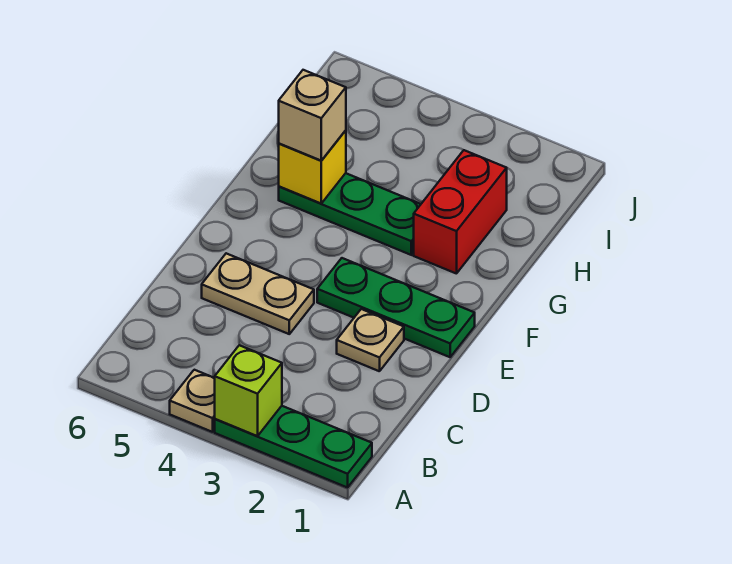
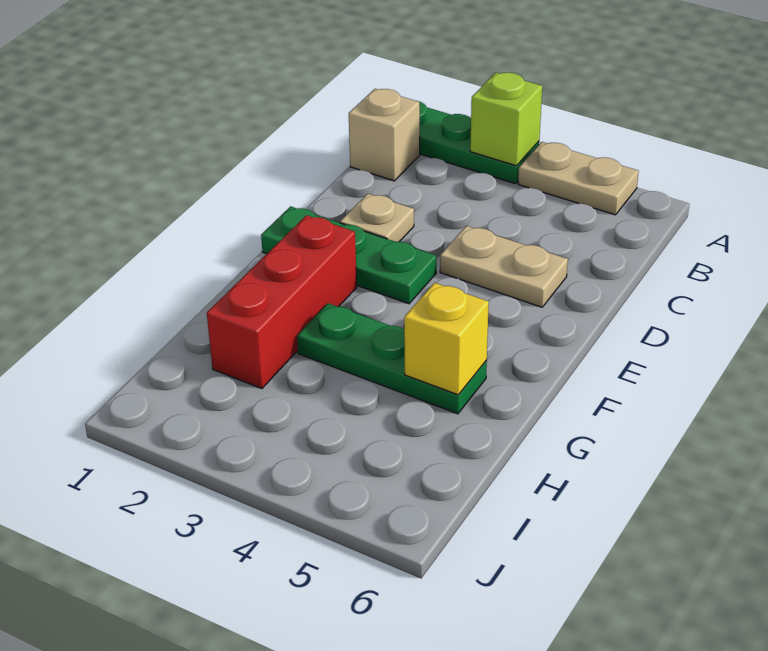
tan plate A4 level 1 -> tan plate A4:A5 level 1
red brick G2:H2 level 1 -> red brick F2:H2 level 1
tan brick G5 level 3 -> tan brick B1 level 1

